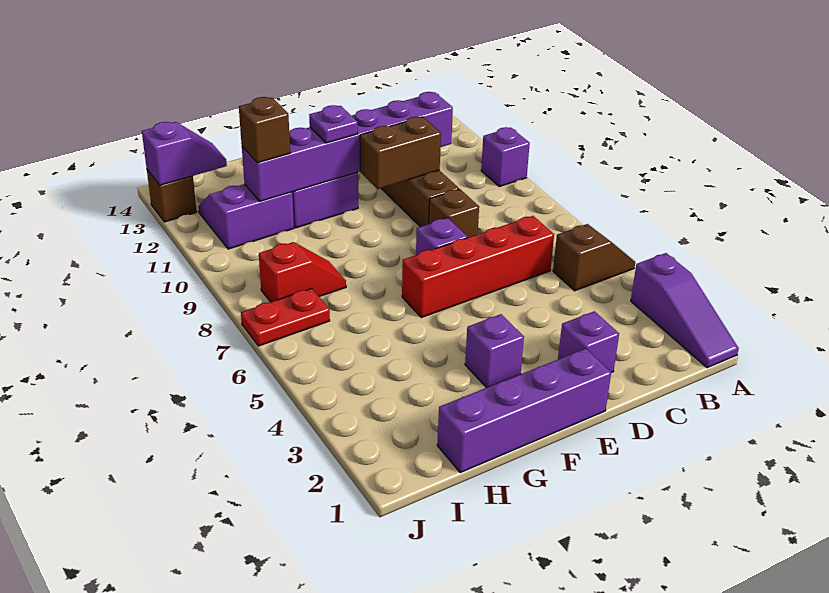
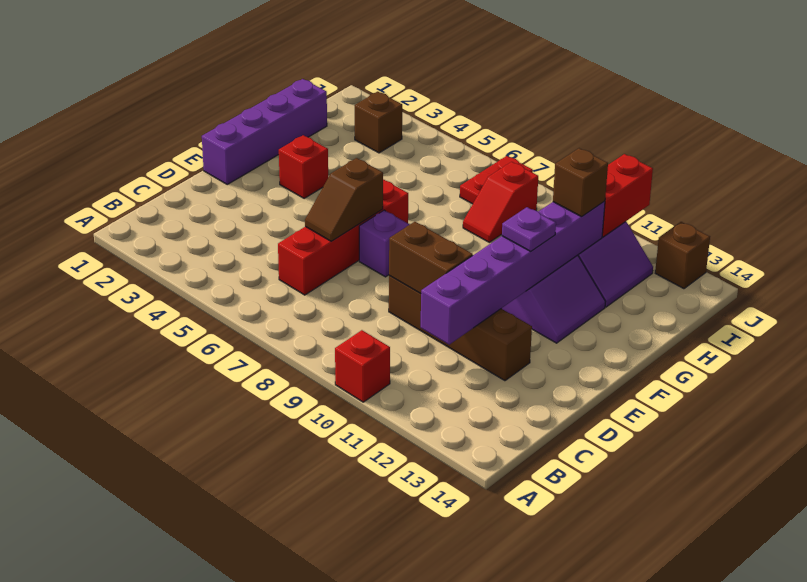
purple slope A1:A3 level 1 top 3 -> none
brown slope A5:B5 level 1 top B -> brown slope D6:E6 level 2 top E
purple brick A10 level 1 -> red brick A10 level 1
purple brick D2 level 1 -> none
brown brick D8 level 1 -> brown brick I3 level 1
brown brick D10:E10 level 2 -> brown brick D9:D10 level 2
purple brick F3 level 1 -> red brick F3 level 1
none -> red brick I11:J11 level 2
purple slope I13:J13 level 2 top J -> none

